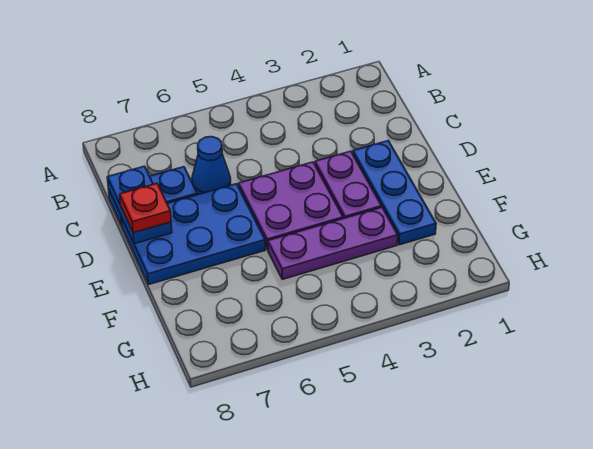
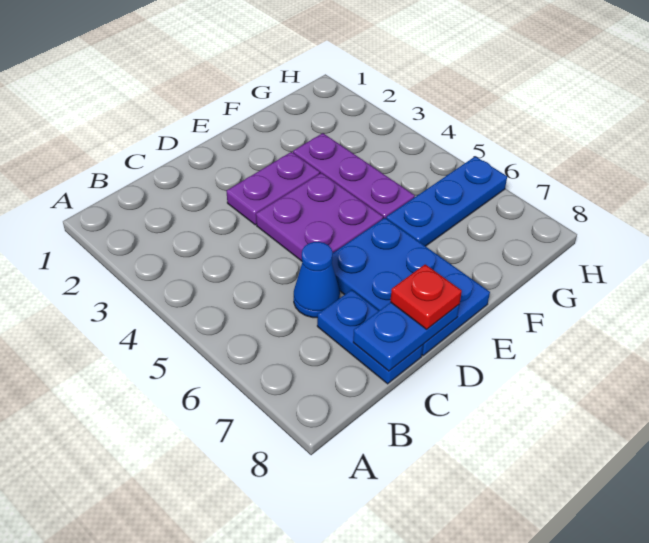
blue plate D2:F2 level 1 -> blue plate F6:H6 level 1

